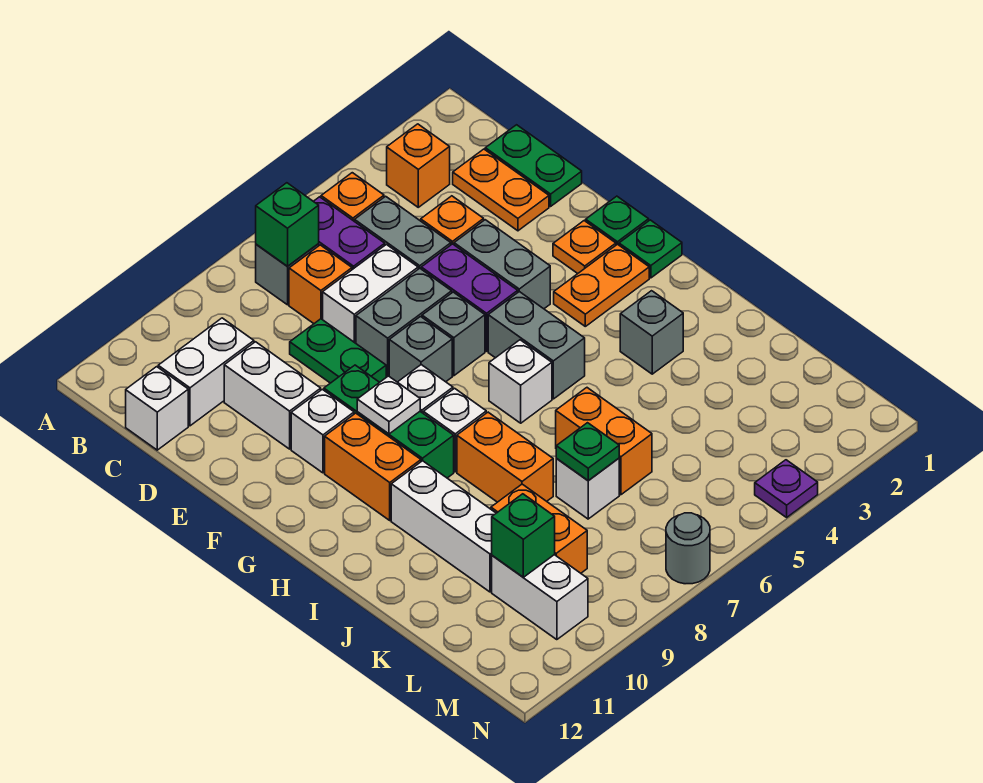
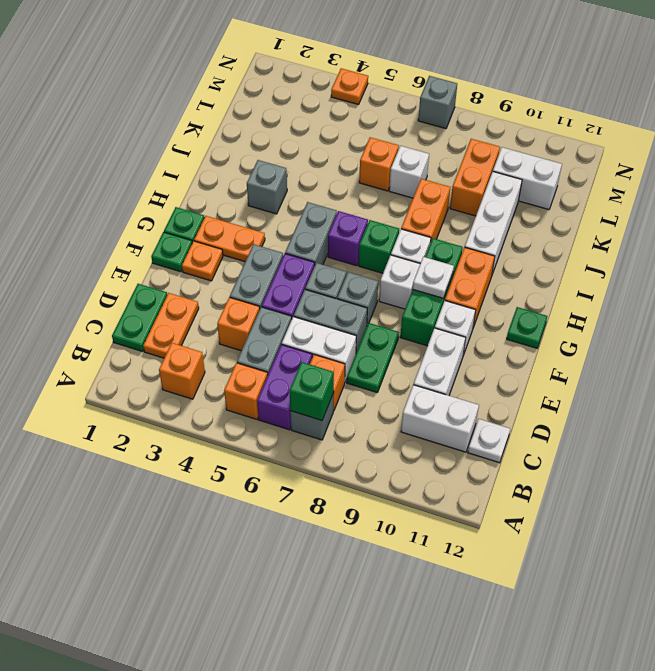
white brick C12 level 1 -> white plate C12 level 1
white brick H6 level 1 -> purple brick H6 level 1
orange brick J6:K6 level 1 -> orange brick K6 level 1
green plate K7 level 2 -> green plate G12 level 1
white brick L10:M10 level 1 -> white brick L10:L11 level 1
green brick L10 level 2 -> green brick H7 level 1
purple plate N4 level 1 -> orange plate N4 level 1
grey round brick N7 level 1 -> grey brick N7 level 1

